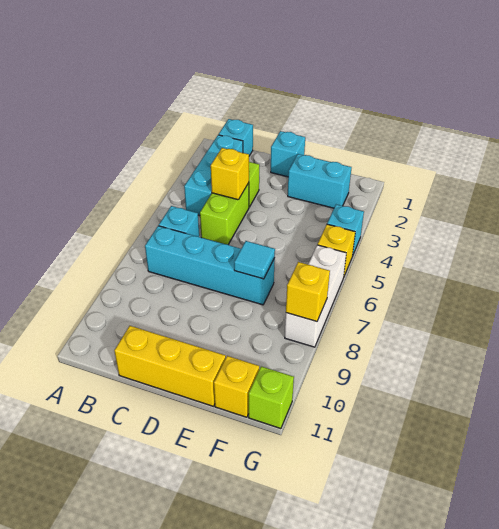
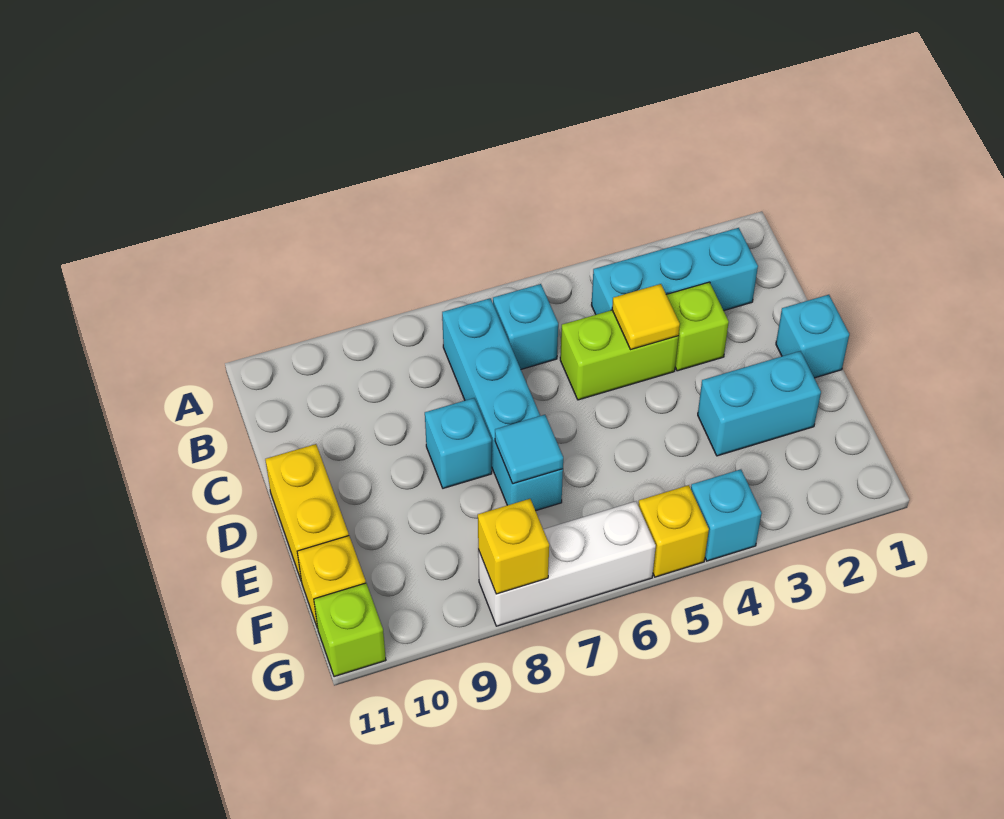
cyan brick B1 level 1 -> cyan brick D8 level 1
yellow brick C4 level 2 -> yellow tile C4 level 2
yellow brick C11:E11 level 1 -> yellow brick D11:E11 level 1
cyan brick E2:F2 level 1 -> cyan brick E2:E3 level 1

